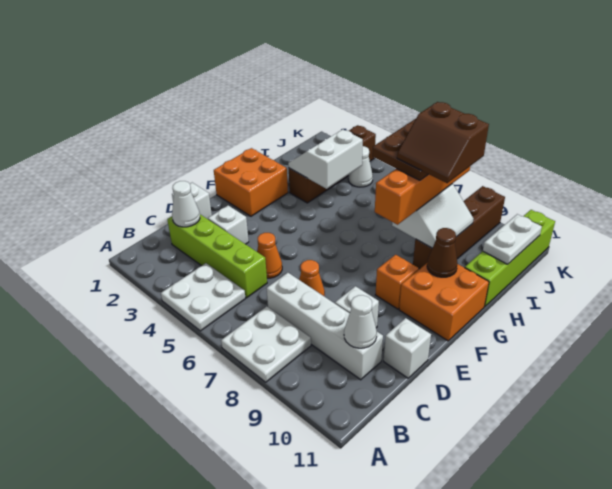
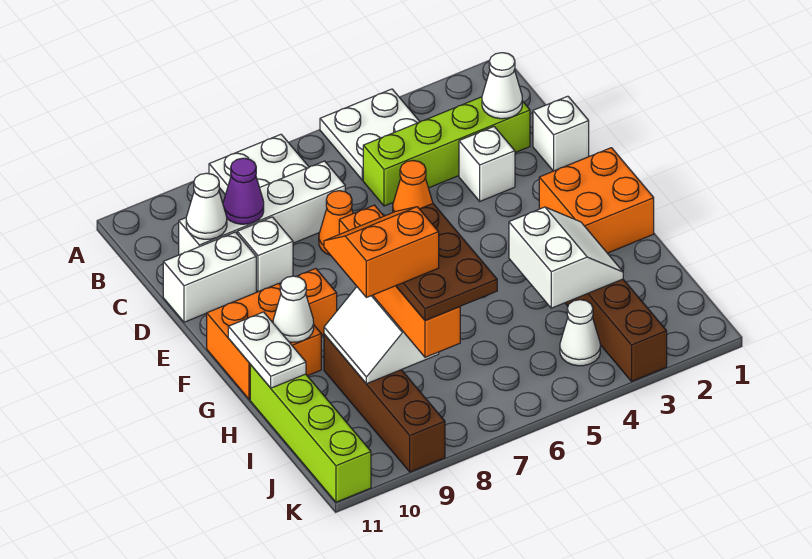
none -> purple cone C9 level 2
white brick D11 level 1 -> white brick D10:D11 level 1
brown cone G10 level 2 -> white cone G10 level 2
brown slope H8:I9 level 5 top I -> orange slope H8:I9 level 5 top I
white plate I11:J11 level 2 -> white plate G11:H11 level 2

